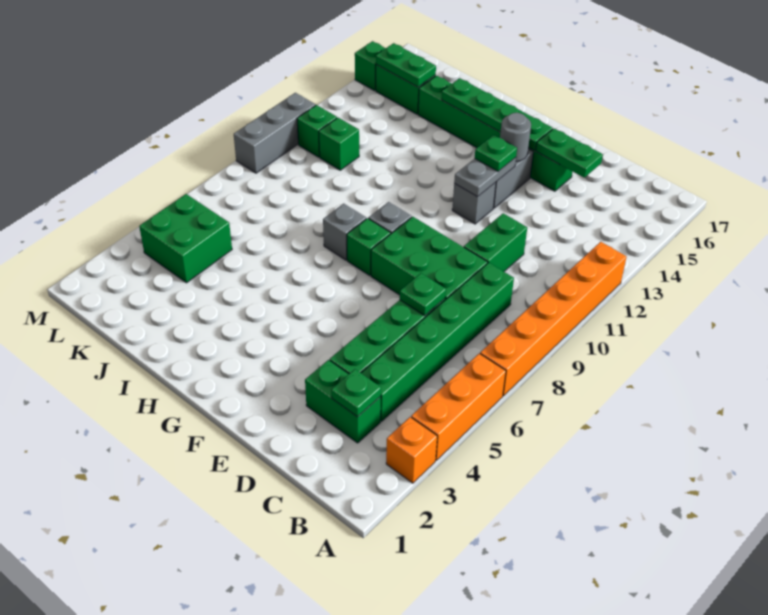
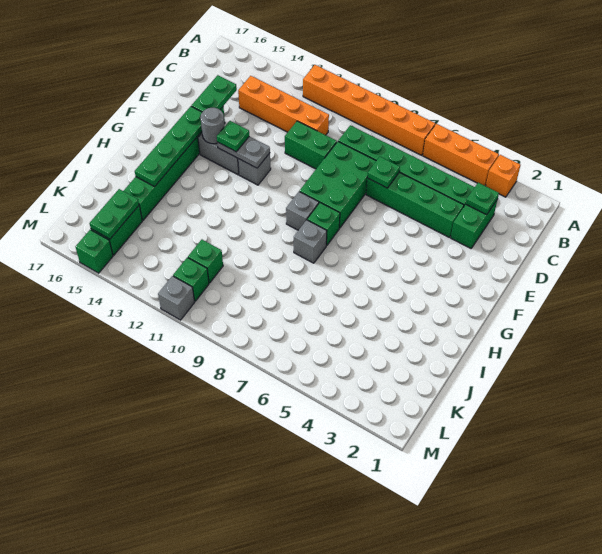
none -> orange brick C11:C14 level 1
green brick K4:L5 level 1 -> none
grey brick M9:M11 level 1 -> grey brick M11 level 1

